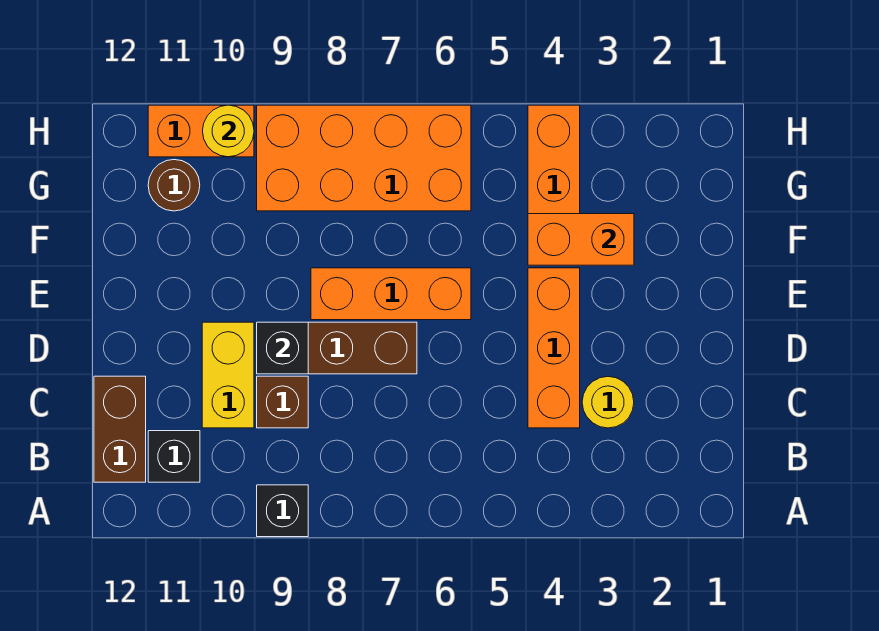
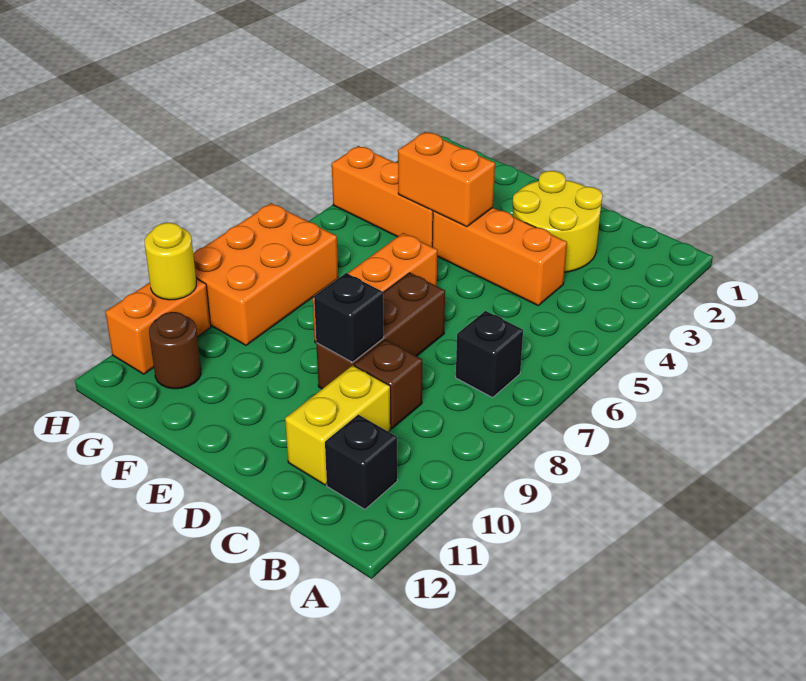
black brick A9 level 1 -> black brick B7 level 1
brown brick B12:C12 level 1 -> none
yellow round brick C3 level 1 -> yellow round brick C2:D3 level 1
yellow brick C10:D10 level 1 -> yellow brick C10:C11 level 1
orange brick F3:F4 level 2 -> orange brick E4:F4 level 2
orange brick G6:H9 level 1 -> orange brick G7:H9 level 1

